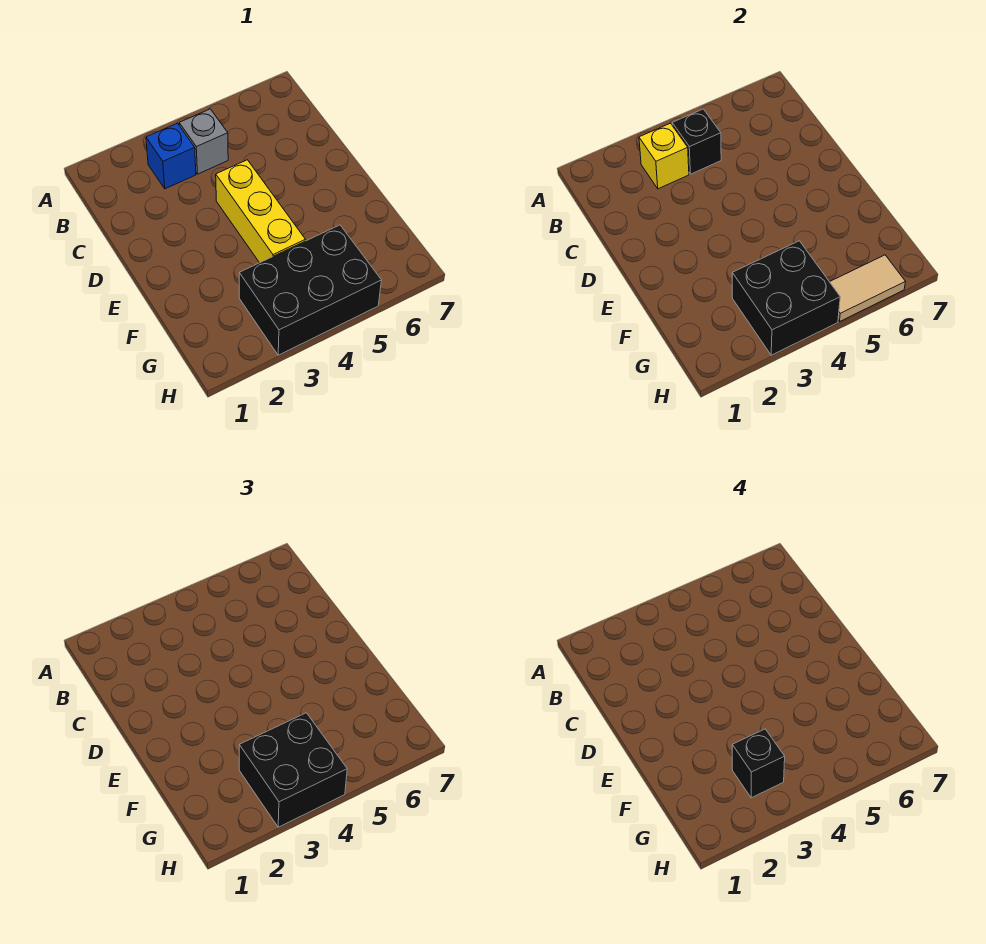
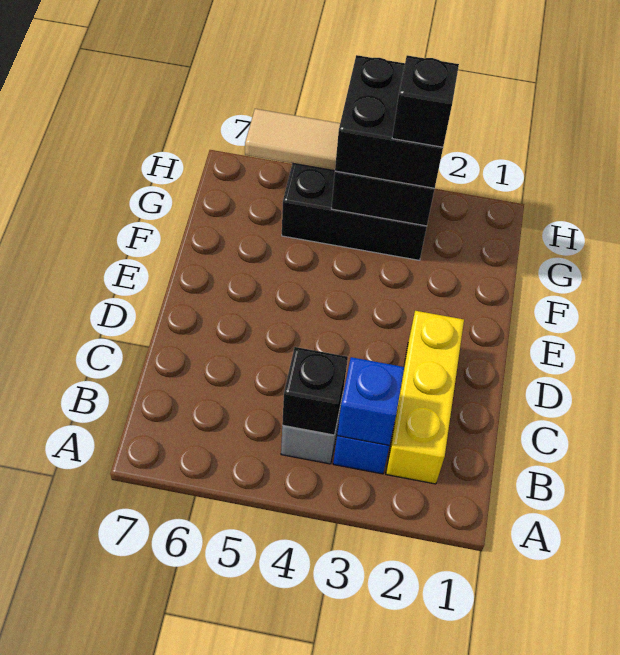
yellow brick B3 level 2 -> blue brick B3 level 2
yellow brick D4:F4 level 1 -> yellow brick B2:D2 level 1

